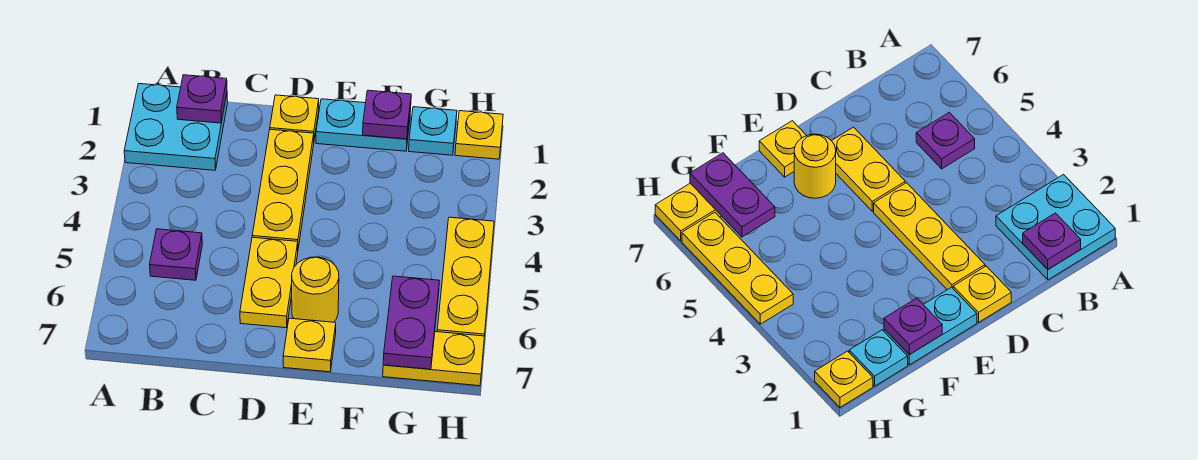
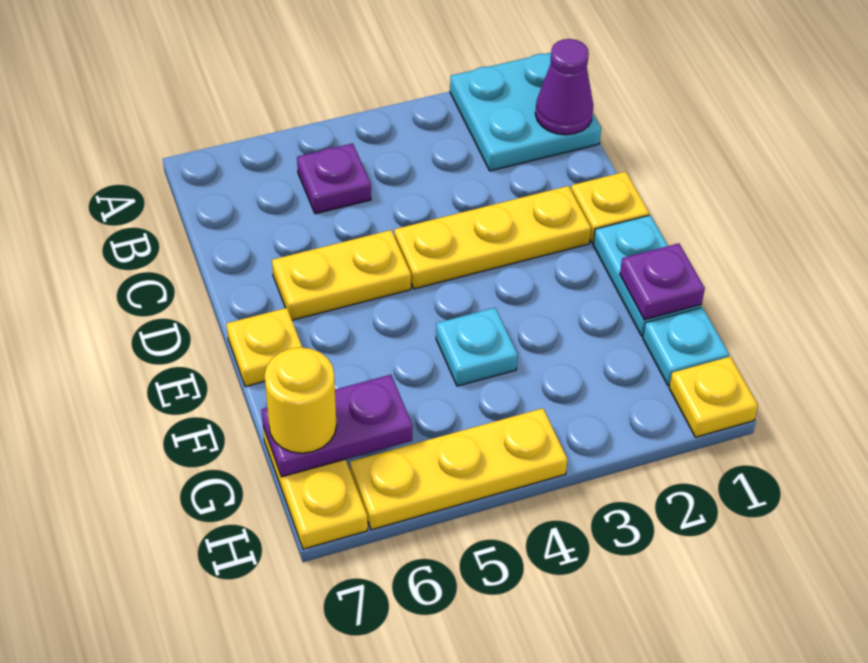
purple plate B1 level 2 -> purple cone B1 level 2
yellow round brick E6 level 1 -> yellow round brick G7 level 3
none -> cyan plate F4 level 1

